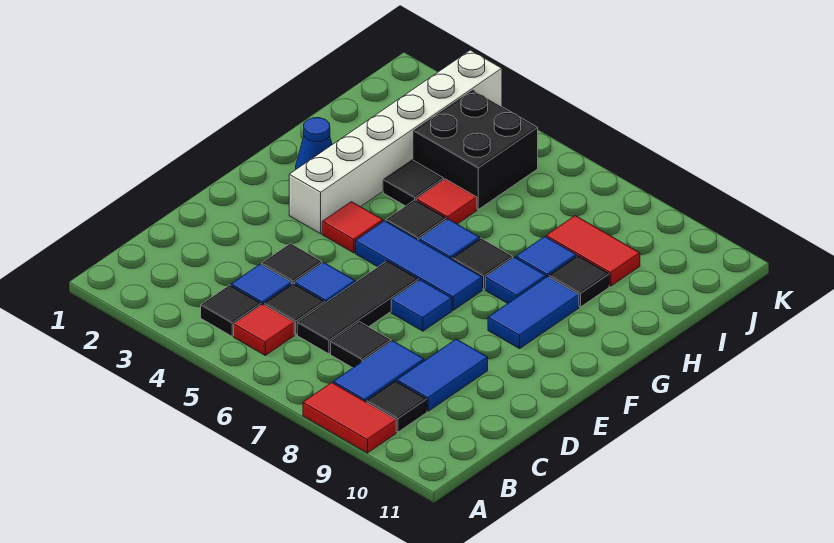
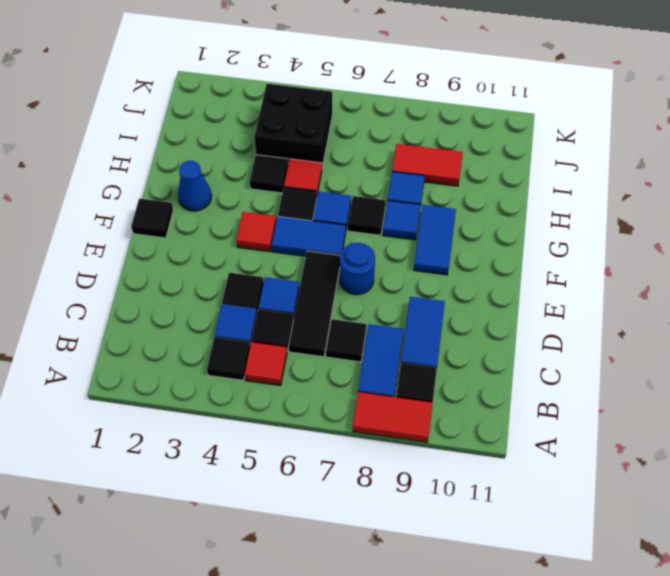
blue tile E7 level 1 -> blue round brick E7 level 1
white brick F3:K3 level 1 -> none
blue tile F5:F7 level 1 -> blue tile F5:F6 level 1
black tile H9 level 1 -> black tile F1 level 1

